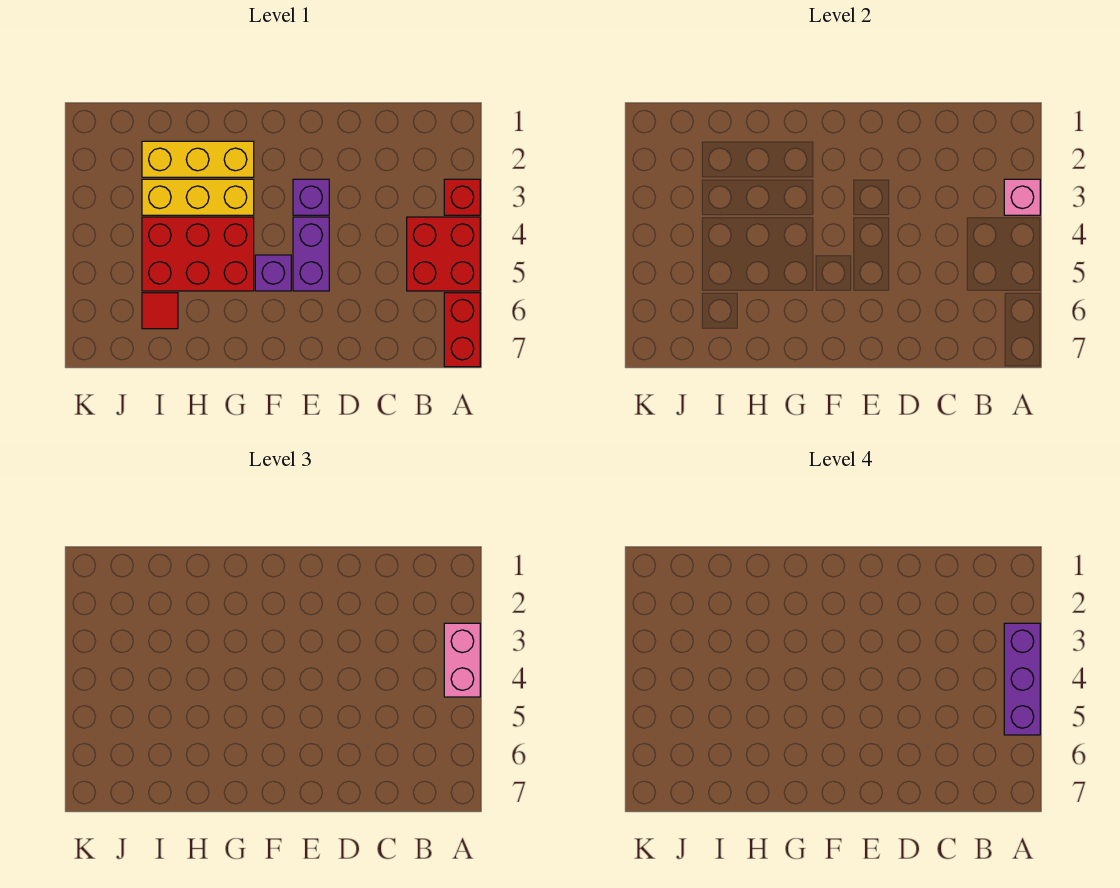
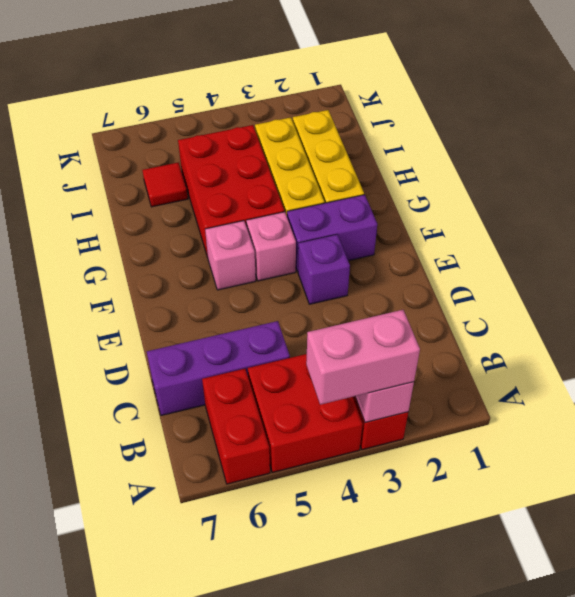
purple brick A3:A5 level 4 -> purple brick C5:C7 level 1
red brick A6:A7 level 1 -> red brick A6:B6 level 1
purple brick E4:E5 level 1 -> purple brick F2:F3 level 1
none -> pink brick F4 level 1
purple brick F5 level 1 -> pink brick F5 level 1

